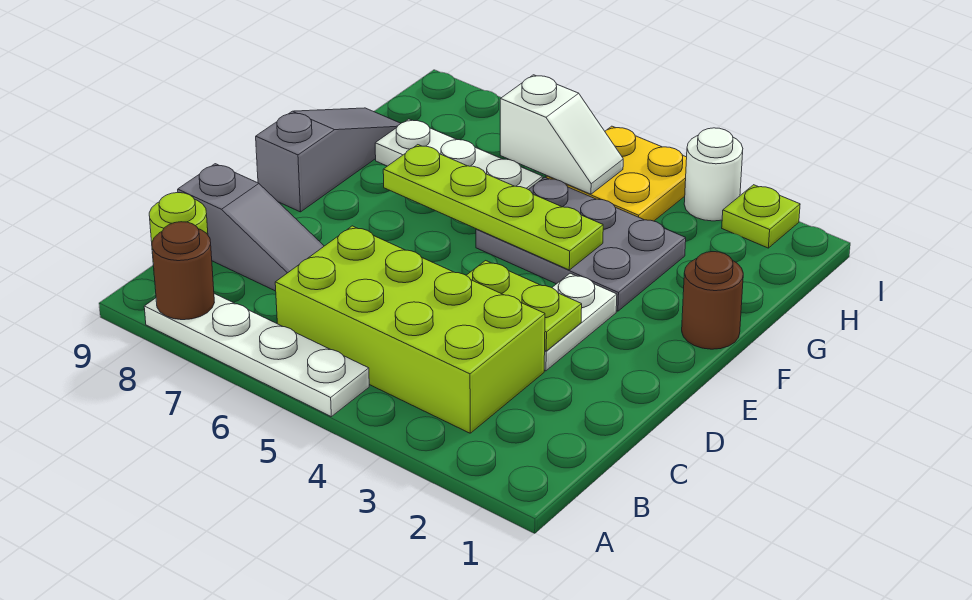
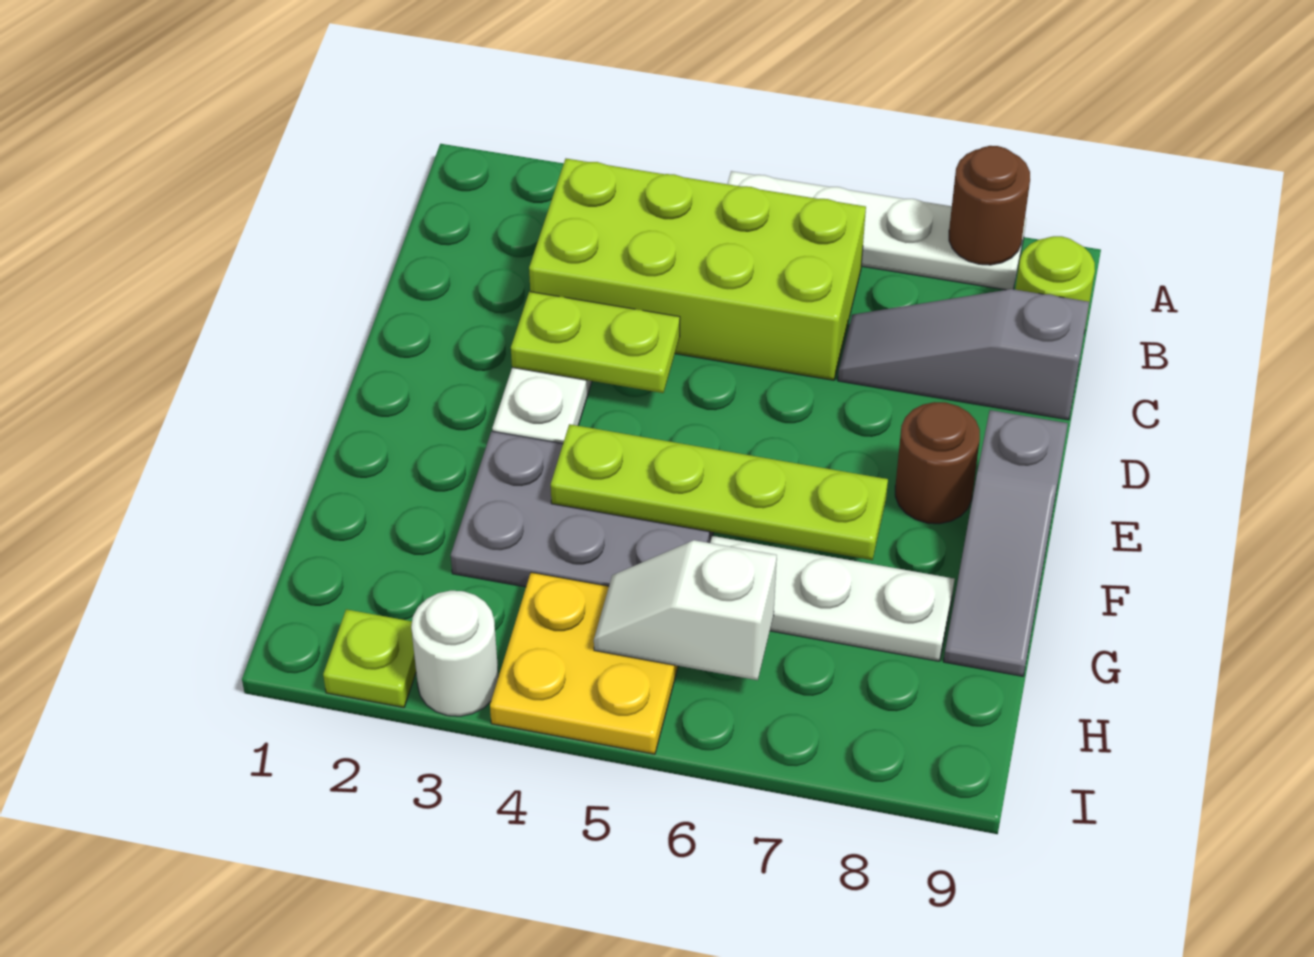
brown round brick F1 level 1 -> brown round brick E8 level 1

